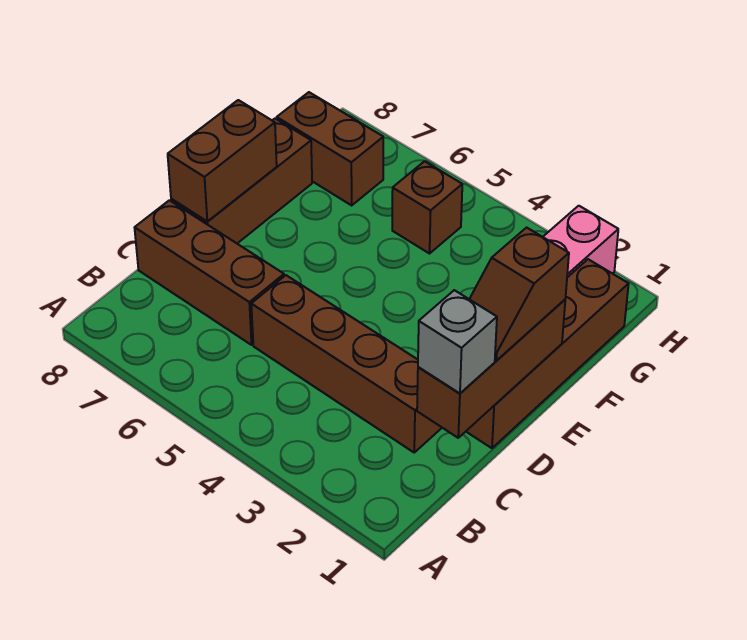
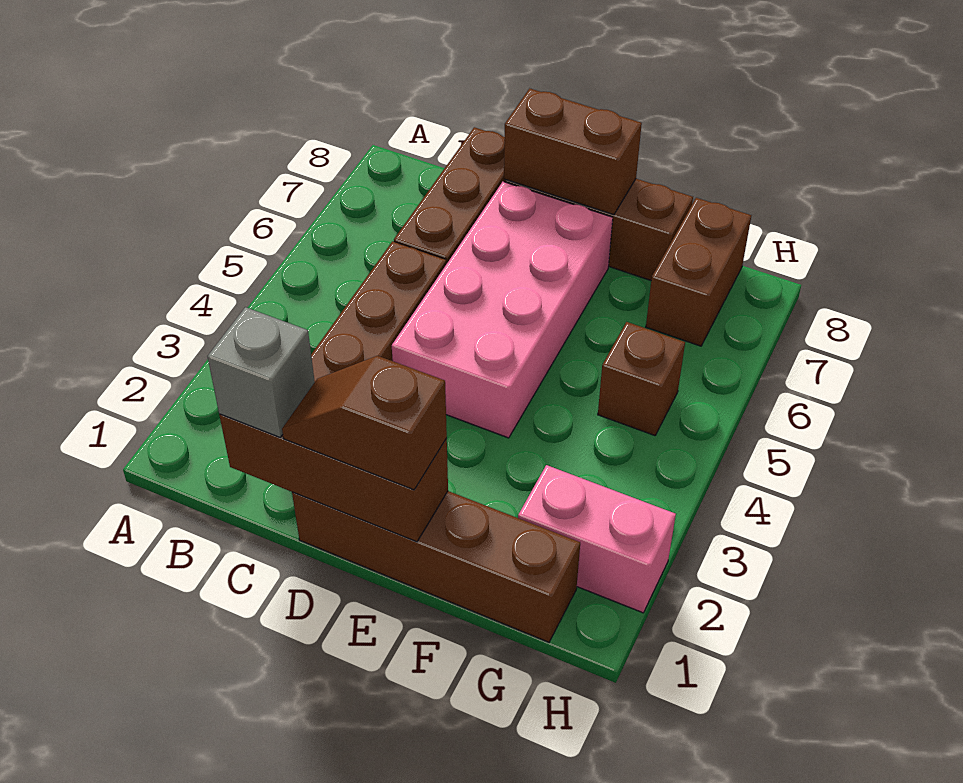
none -> pink brick D4:E7 level 1

